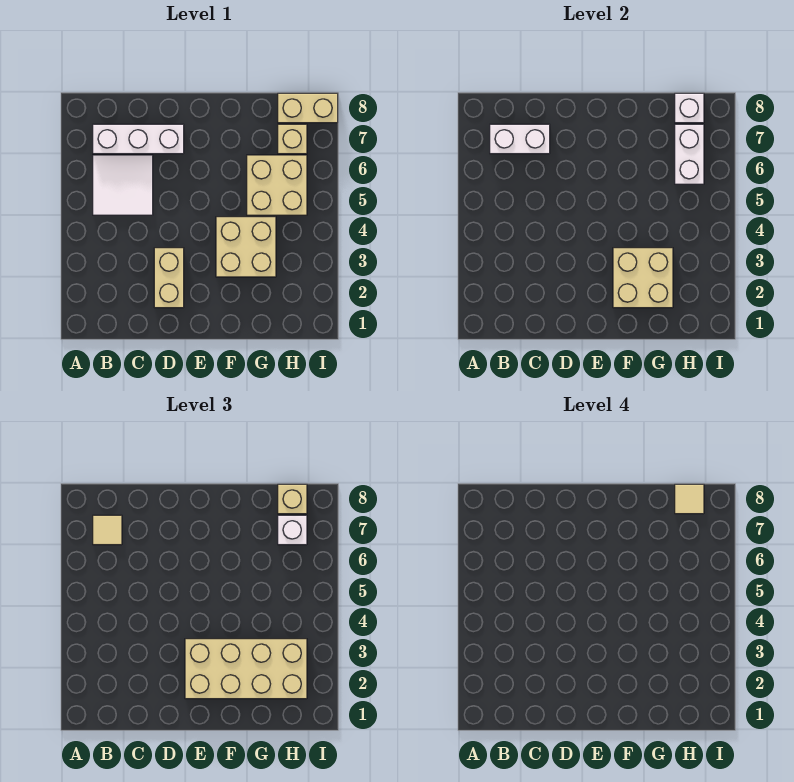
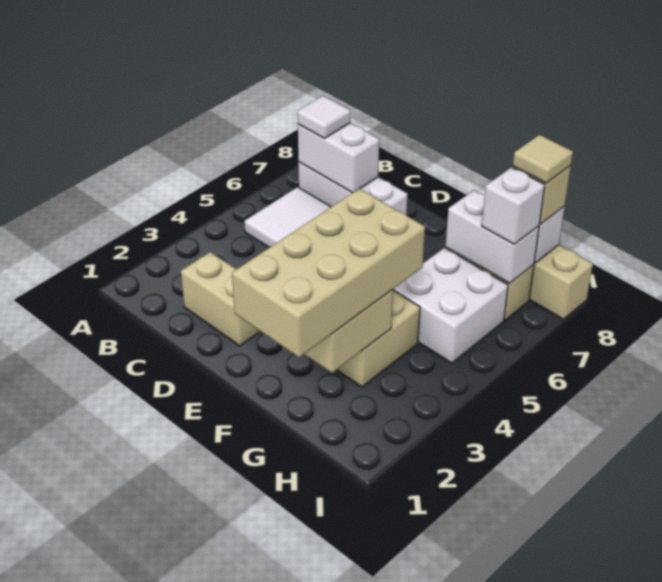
tan tile B7 level 3 -> white tile B7 level 3
tan brick D2:D3 level 1 -> tan brick C2:D2 level 1
tan brick E2:H3 level 3 -> tan brick F1:G4 level 3
tan brick G5:H6 level 1 -> white brick G5:H6 level 1
white brick H6:H7 level 2 -> white brick G7:H7 level 2

